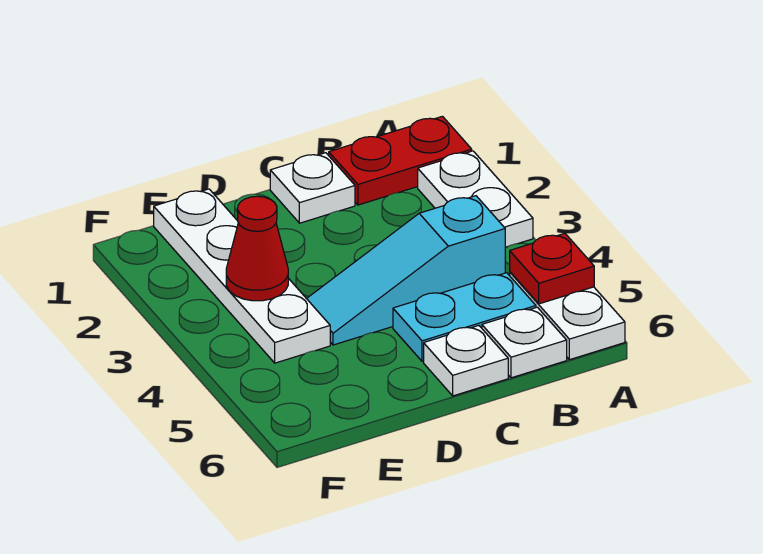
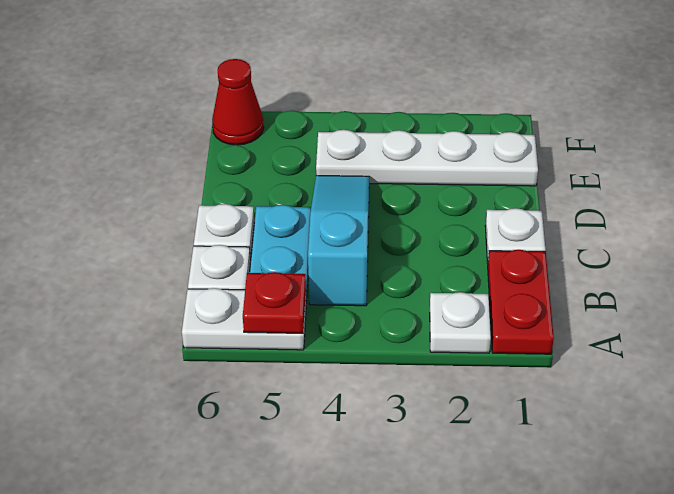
white plate A2:A3 level 1 -> white plate A2 level 1
red cone E3 level 2 -> red cone F6 level 1

